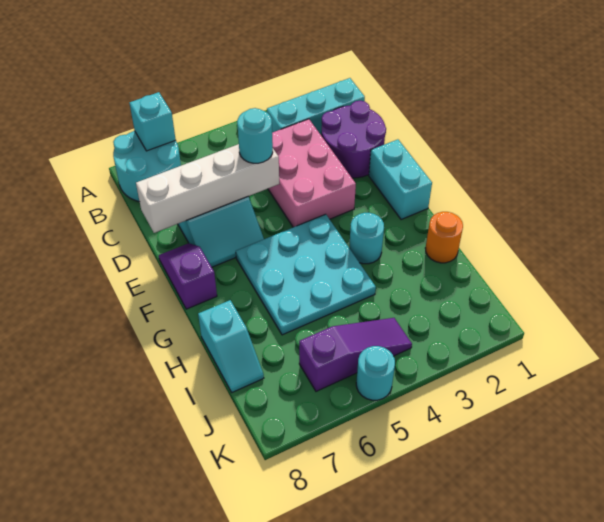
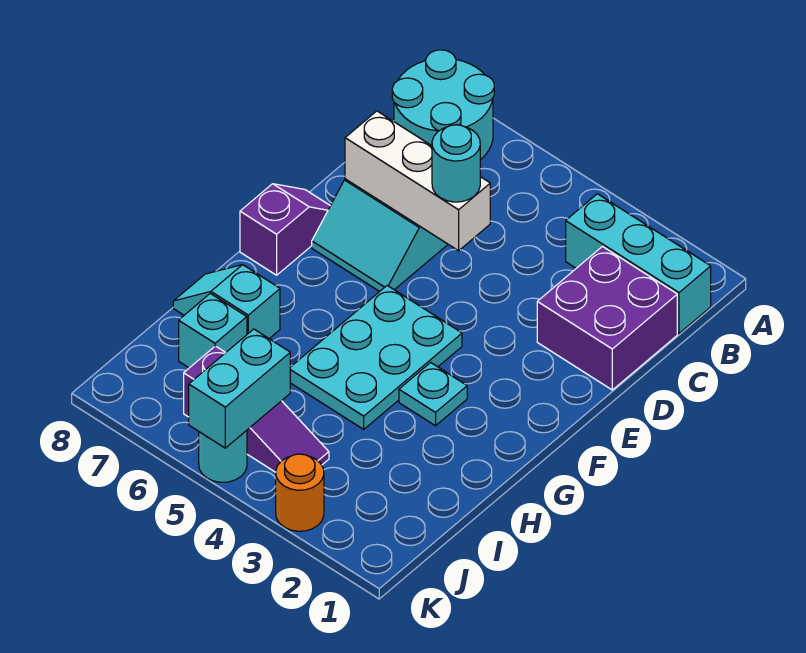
cyan brick A7 level 2 -> cyan brick I7 level 1
purple round brick C1:D2 level 1 -> purple brick C1:D2 level 1
pink brick C3:E4 level 1 -> none
white brick D5:D8 level 2 -> white brick D5:D7 level 2
cyan brick E1:F1 level 1 -> cyan brick J5:K5 level 2
cyan plate F4:H6 level 1 -> cyan plate F4:H5 level 1
cyan round brick G3 level 1 -> cyan plate G3 level 1
orange round brick H1 level 1 -> orange round brick K3 level 1
cyan slope H8:I8 level 1 top H -> cyan slope H7:H8 level 1 top 7

